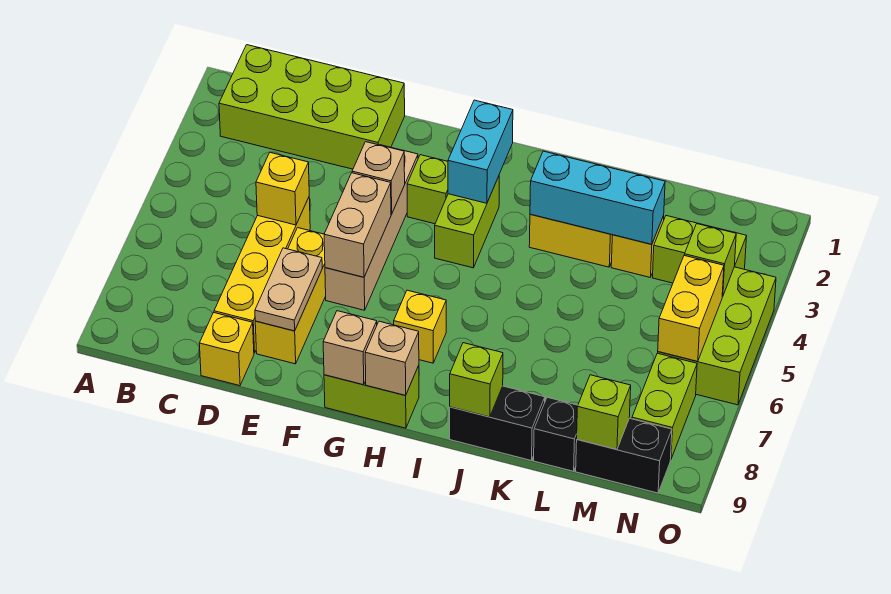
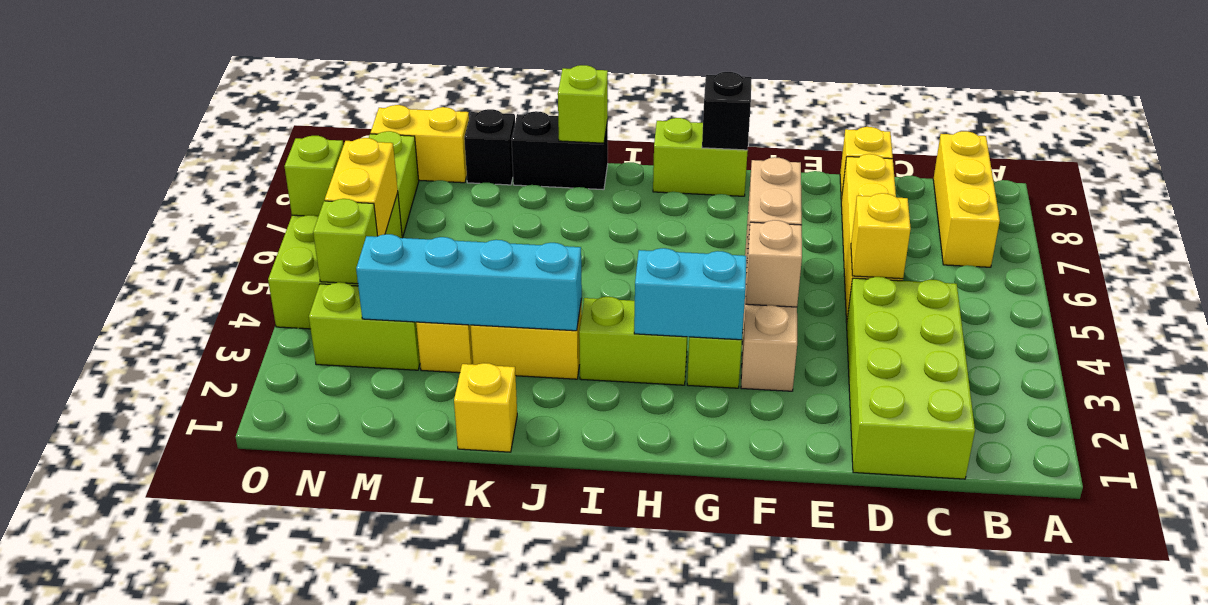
lime brick B1:E2 level 1 -> lime brick C1:D4 level 1
yellow brick E6:E8 level 1 -> yellow brick B7:B9 level 1
tan plate E7:E8 level 2 -> none
tan brick G9 level 2 -> black brick G9 level 2
cyan brick H2:H3 level 2 -> cyan brick G3:H3 level 2
lime brick H3:H4 level 1 -> lime brick H3:I3 level 1
yellow brick H7 level 1 -> yellow brick K1 level 1
tan brick H9 level 2 -> none
cyan brick J3:L3 level 2 -> cyan brick J3:M3 level 2
black brick M9:N9 level 1 -> yellow brick M9:N9 level 1
lime brick M9 level 2 -> lime brick O6 level 2

